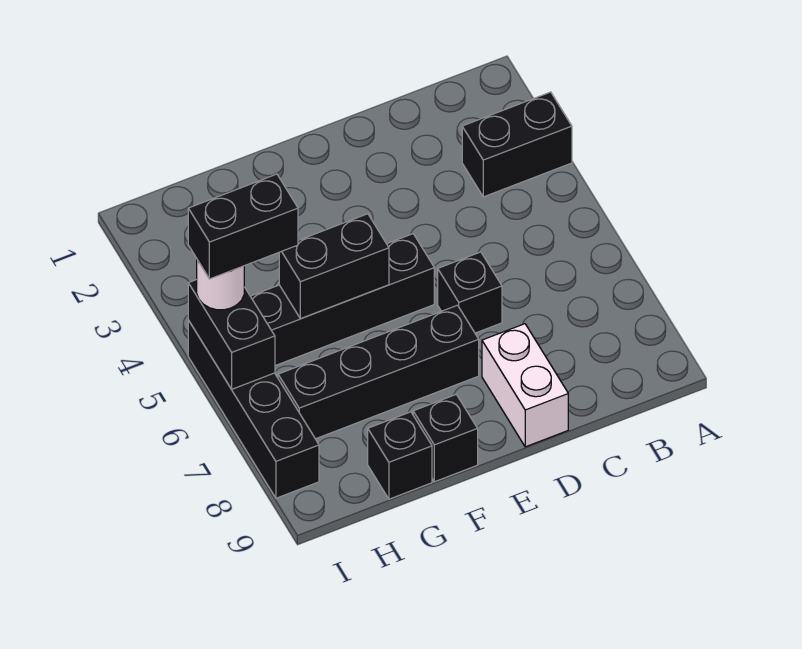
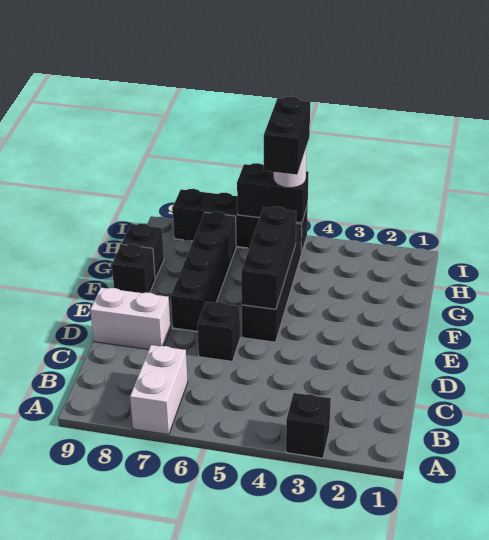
black brick A3:B3 level 1 -> black brick A3 level 1
none -> white brick A7:B7 level 1
black brick F5:G5 level 2 -> black brick E5:G5 level 2

